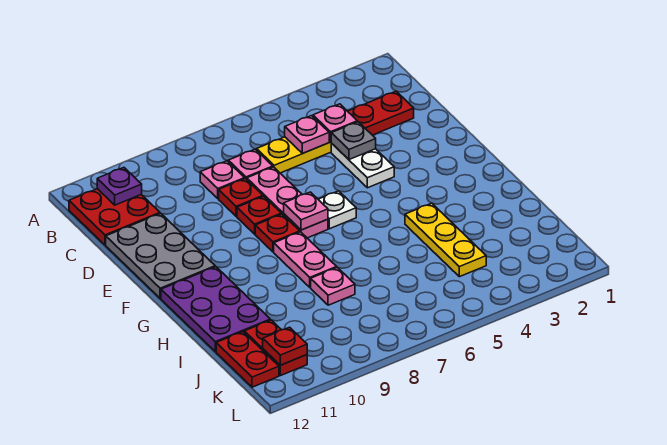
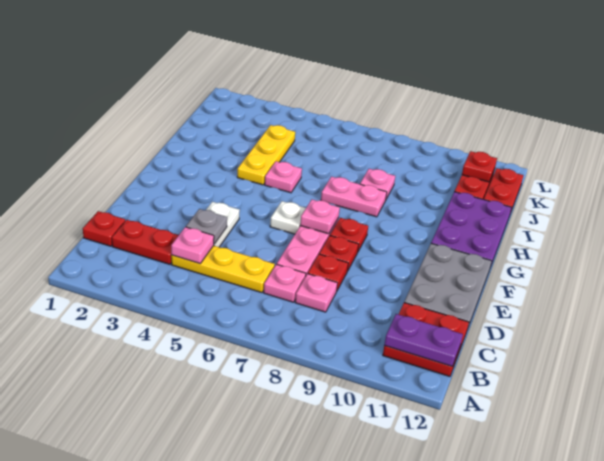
purple plate B11 level 2 -> purple plate B11:B12 level 2
none -> red plate C1 level 1
pink plate C5 level 2 -> pink plate H5 level 1
pink plate G8:H8 level 1 -> pink plate H7:H8 level 1

